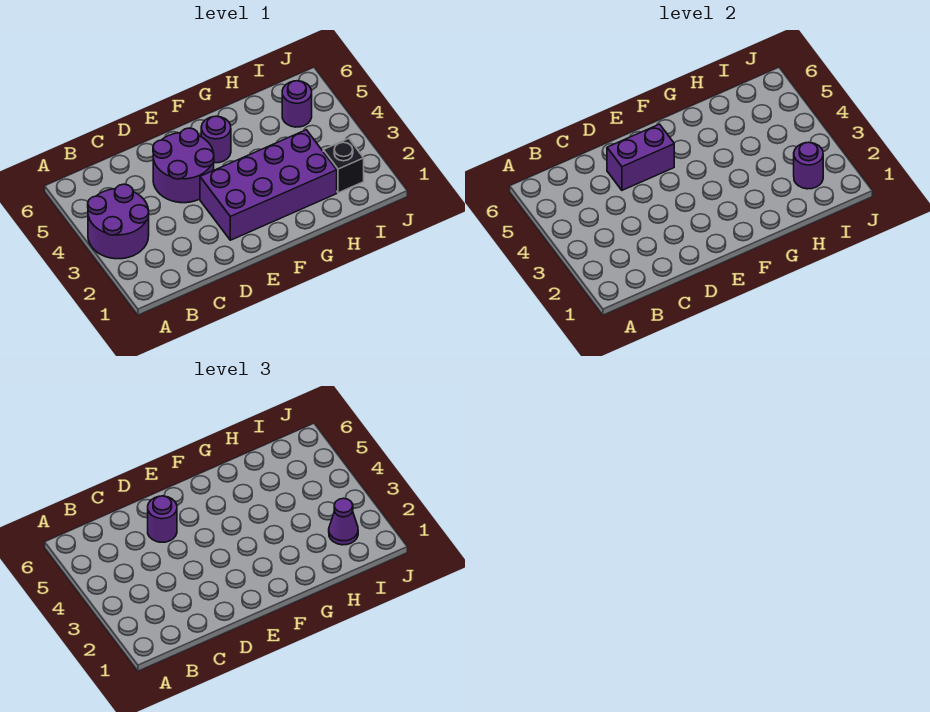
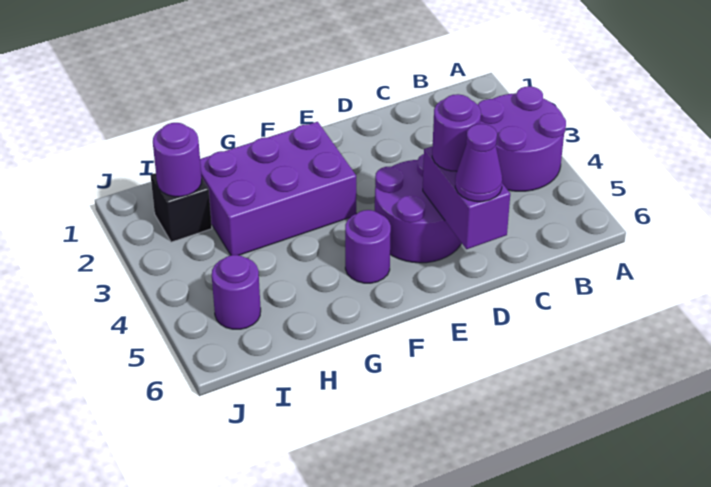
purple brick D5:E5 level 2 -> purple brick D5:D6 level 2
purple brick E2:H3 level 1 -> purple brick F2:H3 level 1
purple cone I2 level 3 -> purple cone D6 level 3

